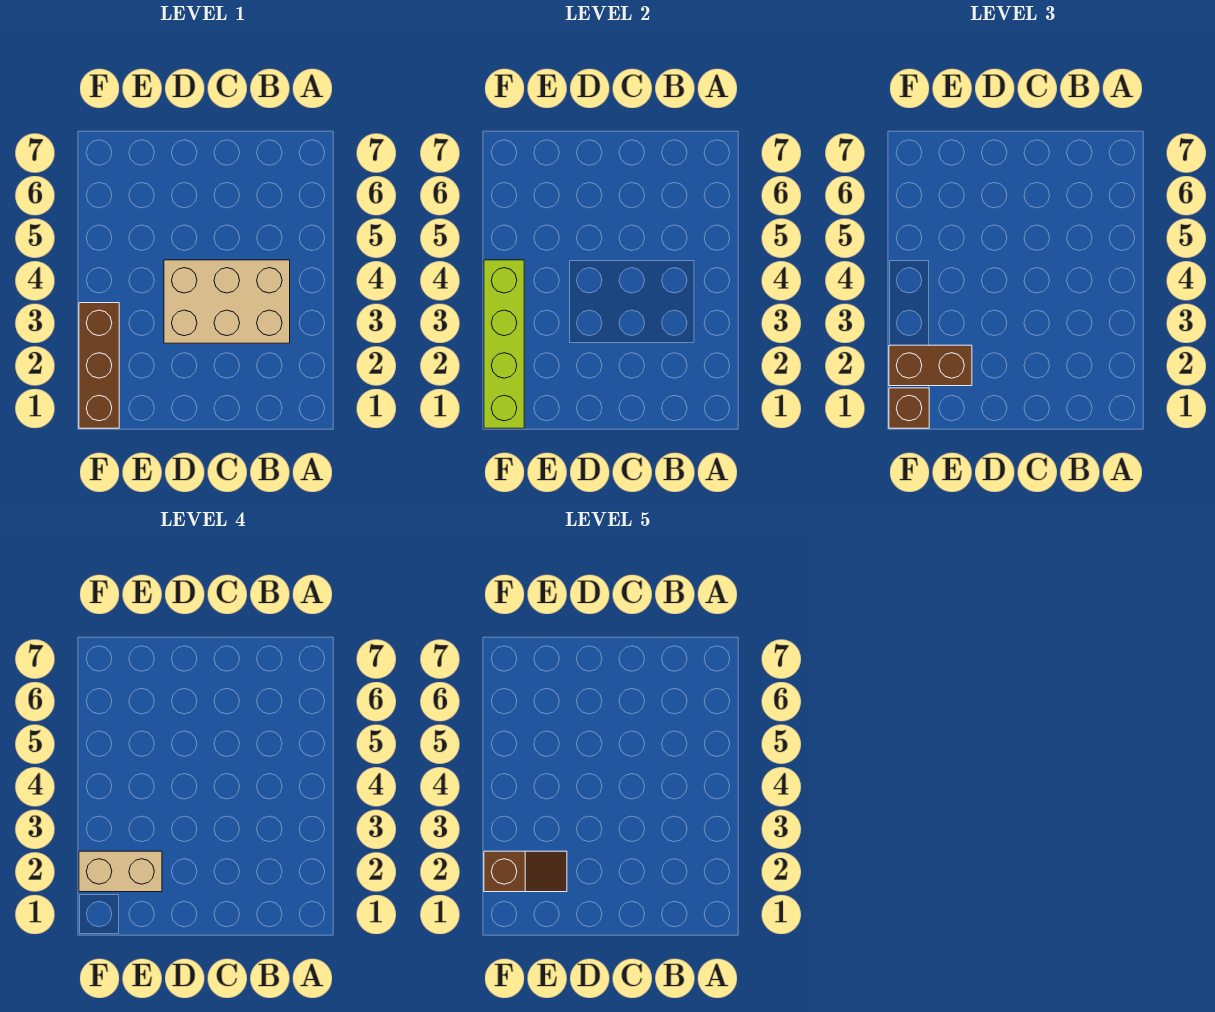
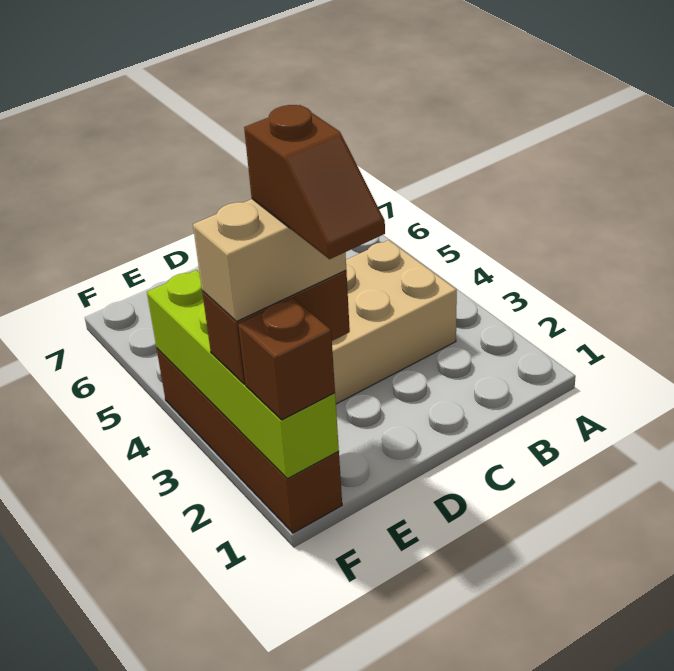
brown slope E2:F2 level 5 top F -> brown slope E1:E2 level 5 top 2
brown brick F1:F3 level 1 -> brown brick F1:F4 level 1

